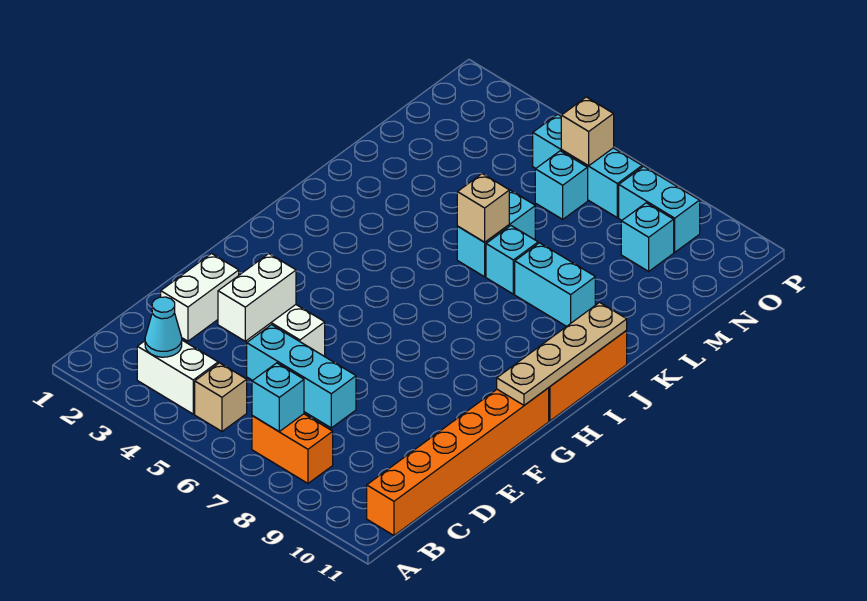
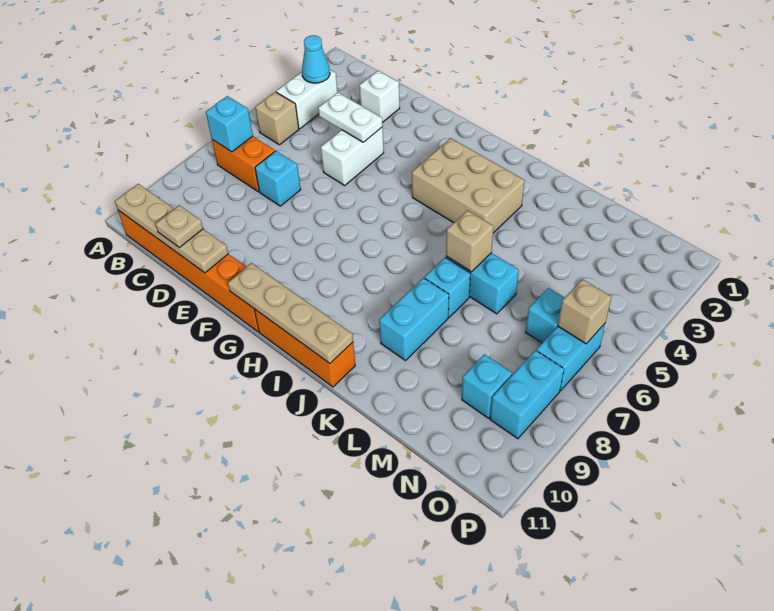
orange brick B7:B8 level 1 -> orange brick B7:C7 level 1
none -> tan plate B11:E11 level 2
white brick D2:E2 level 1 -> white brick D2 level 1
white brick D4:E4 level 2 -> white plate D4:E4 level 2
cyan brick D5:D7 level 1 -> cyan brick D7 level 1
none -> tan plate D11 level 3
none -> tan brick H3:J4 level 1
cyan brick O5:O7 level 1 -> cyan brick O6:O7 level 1

